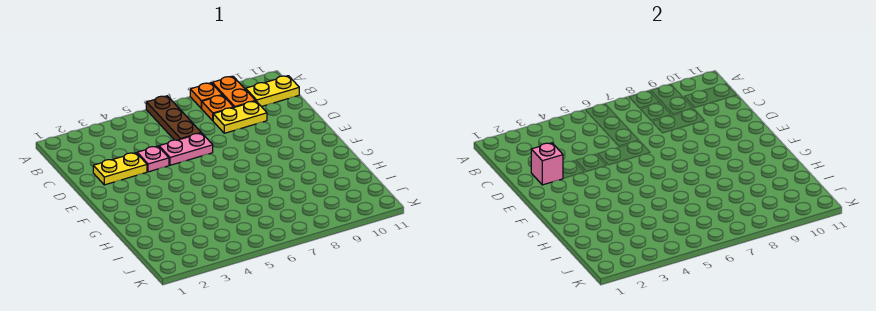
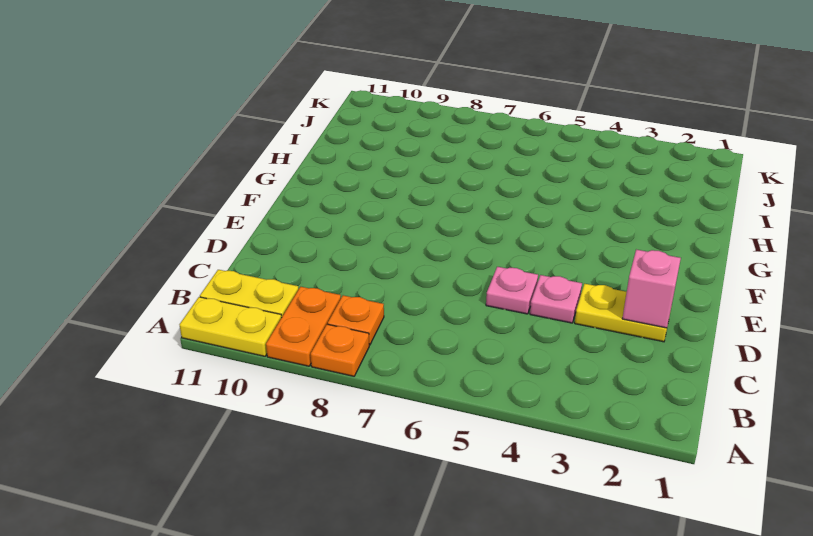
brown plate A6:C6 level 1 -> none
yellow plate C8:C9 level 1 -> yellow plate A10:A11 level 1
pink plate D5:D6 level 1 -> pink plate D5 level 1

